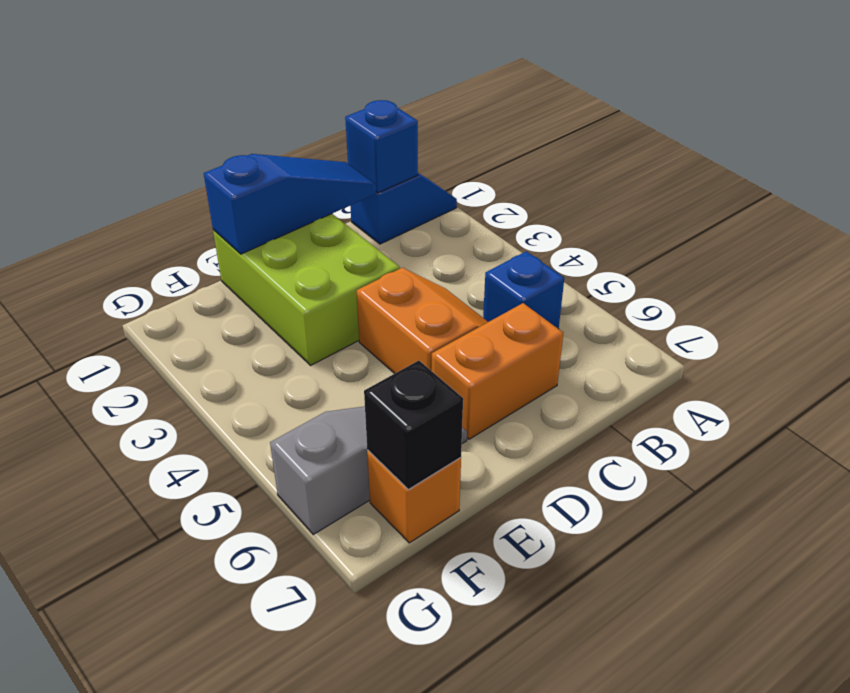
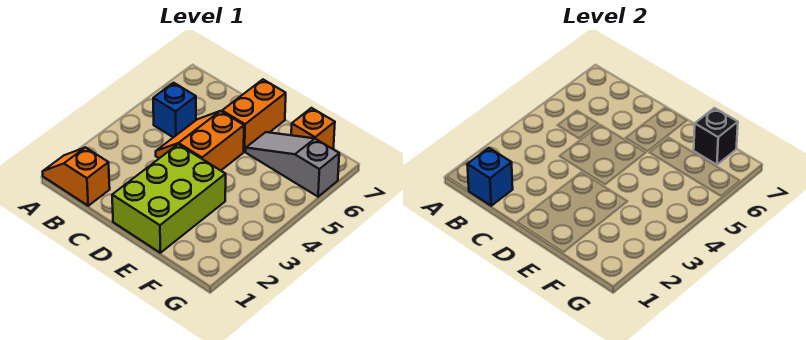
blue slope A1:B1 level 1 top B -> orange slope A1:B1 level 1 top B
blue slope C1:E1 level 2 top E -> none
orange brick C6:D6 level 1 -> orange brick D6:D7 level 1

